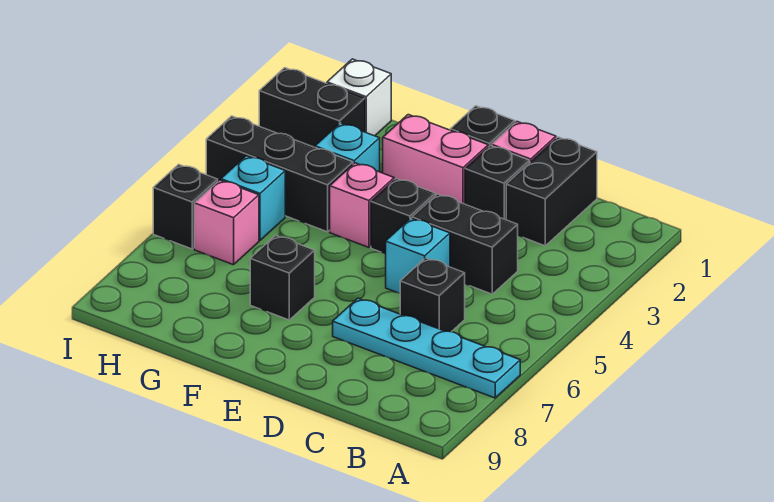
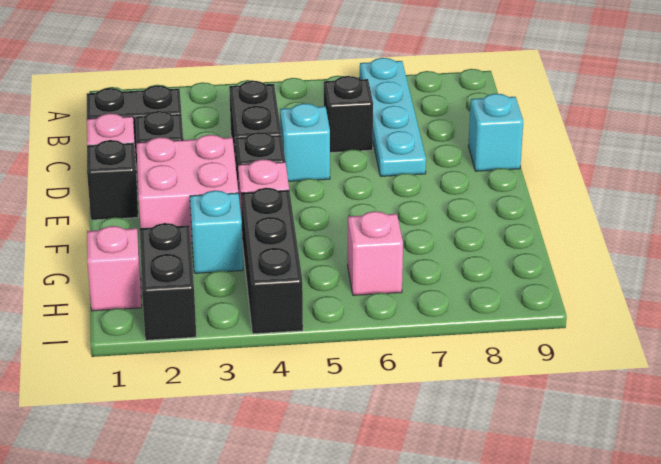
pink brick E2:F2 level 1 -> pink brick E2:F3 level 1
black brick F7 level 1 -> none
white brick H1 level 1 -> pink brick H1 level 1
cyan brick H5 level 1 -> cyan brick D9 level 1
black brick I6 level 1 -> none

